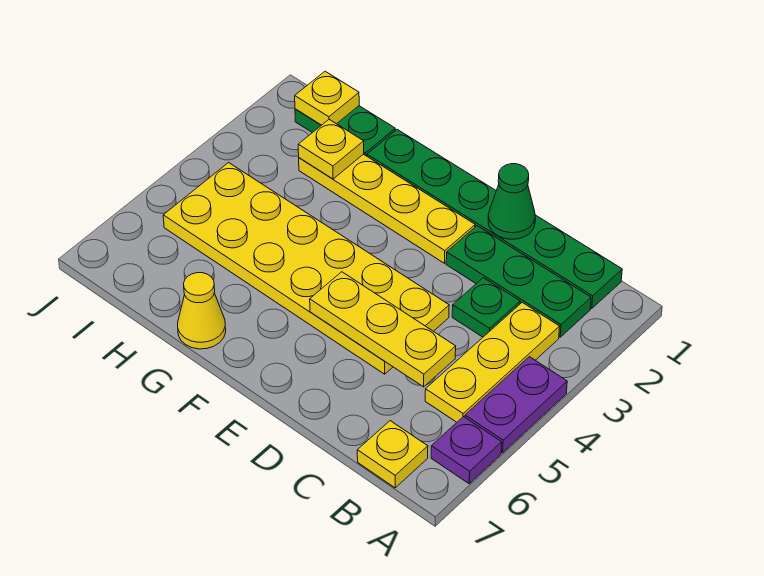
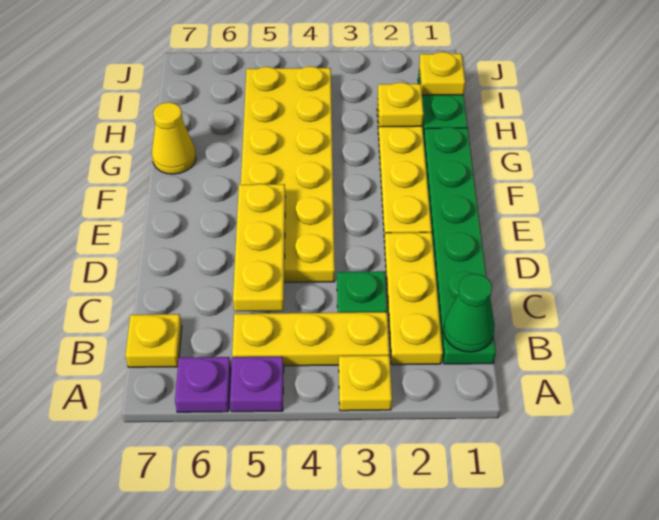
none -> yellow plate A3 level 1
purple plate A4:A5 level 1 -> purple plate A5 level 1
green plate B2:D2 level 1 -> yellow plate B2:D2 level 1
green cone D1 level 2 -> green cone B1 level 2

